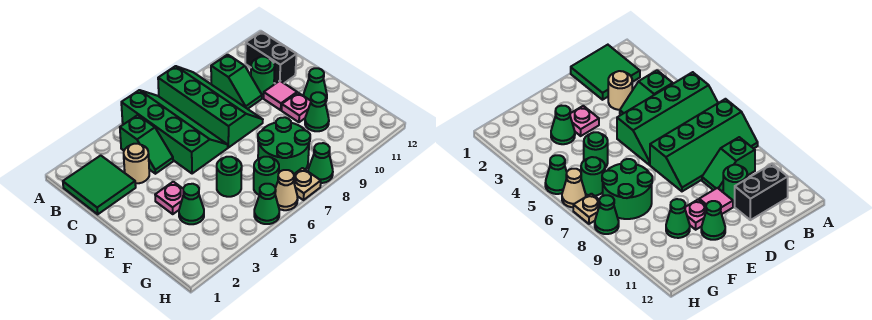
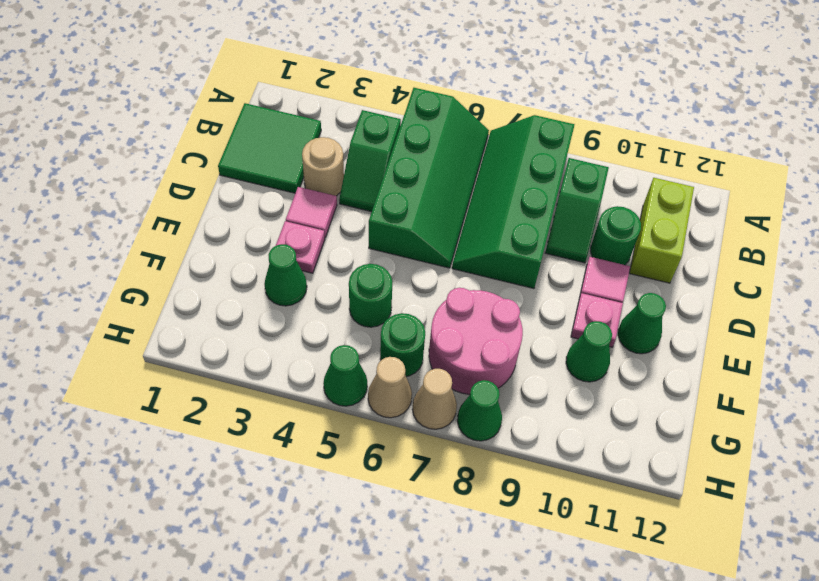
green slope A7:D8 level 1 top 7 -> green slope A7:D8 level 1 top 8
black brick B11:C11 level 1 -> lime brick B11:C11 level 1
none -> pink tile D3 level 1
green round brick F7:G8 level 1 -> pink round brick F7:G8 level 1
tan plate H7 level 1 -> tan cone H7 level 1

